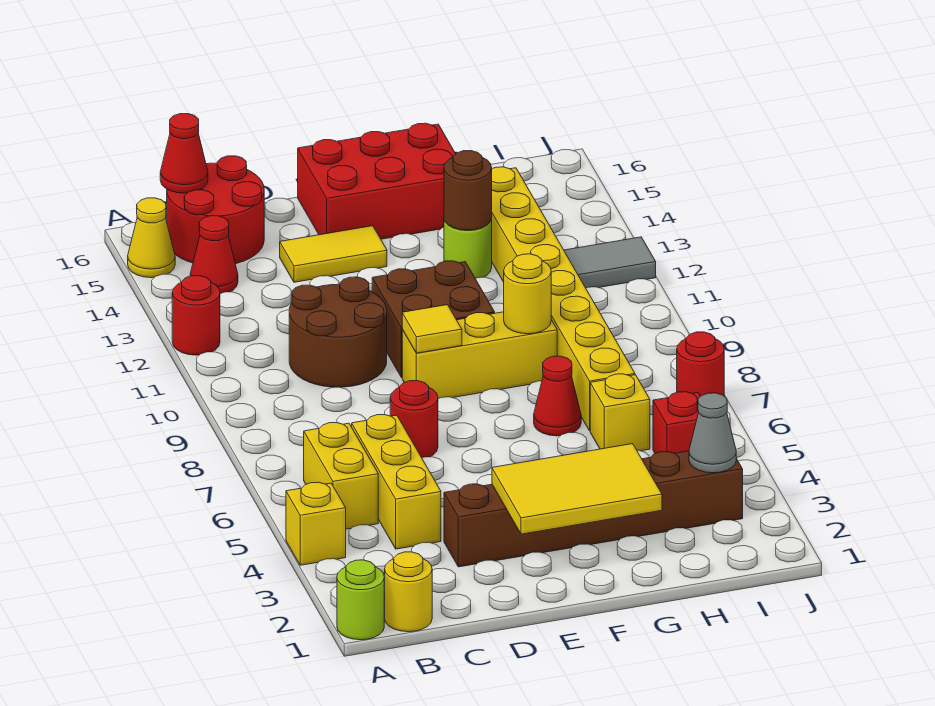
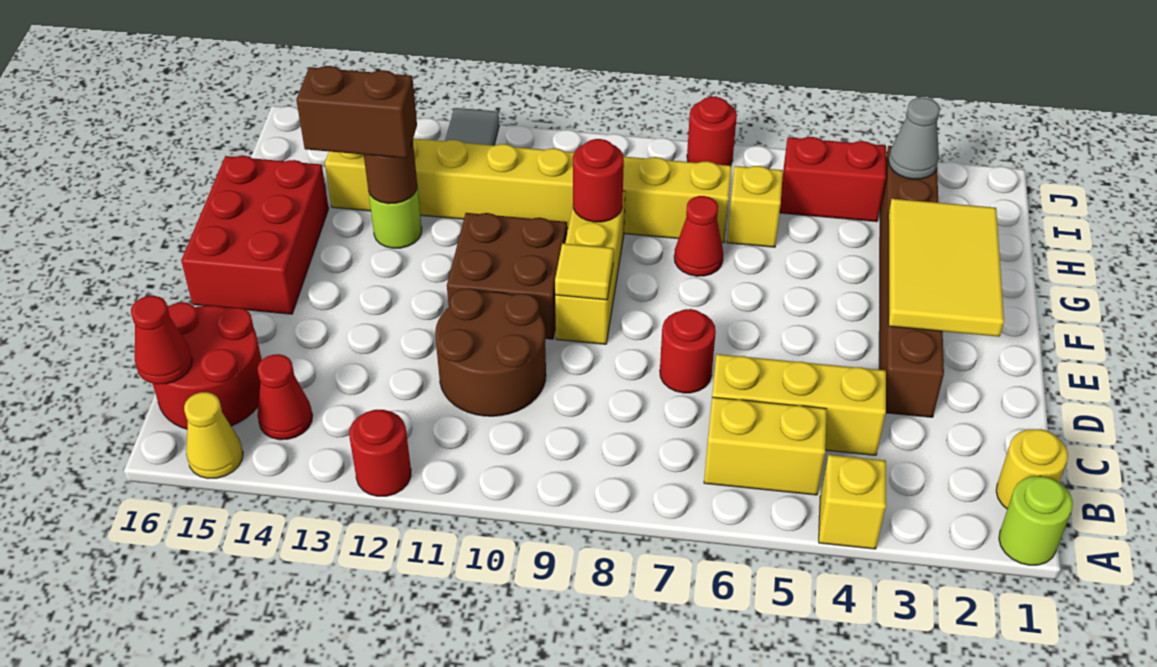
yellow tile D14:E14 level 1 -> none
yellow round brick G9 level 2 -> red round brick G9 level 2
none -> brown brick G13:G14 level 3
red brick I5 level 1 -> red brick I4:I5 level 1

